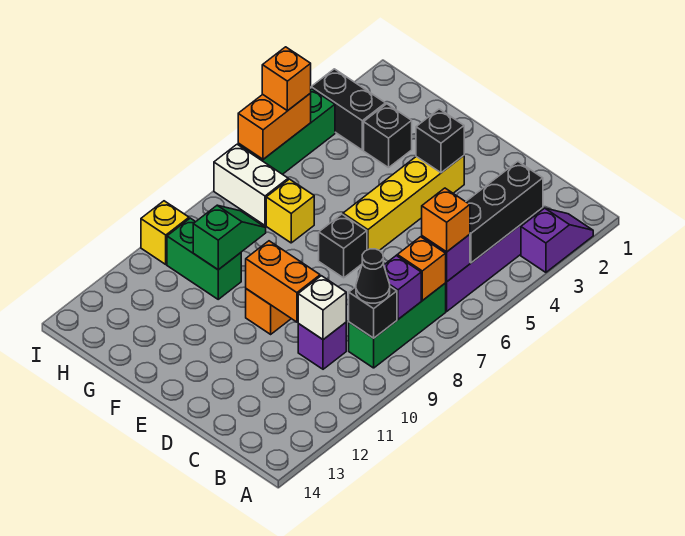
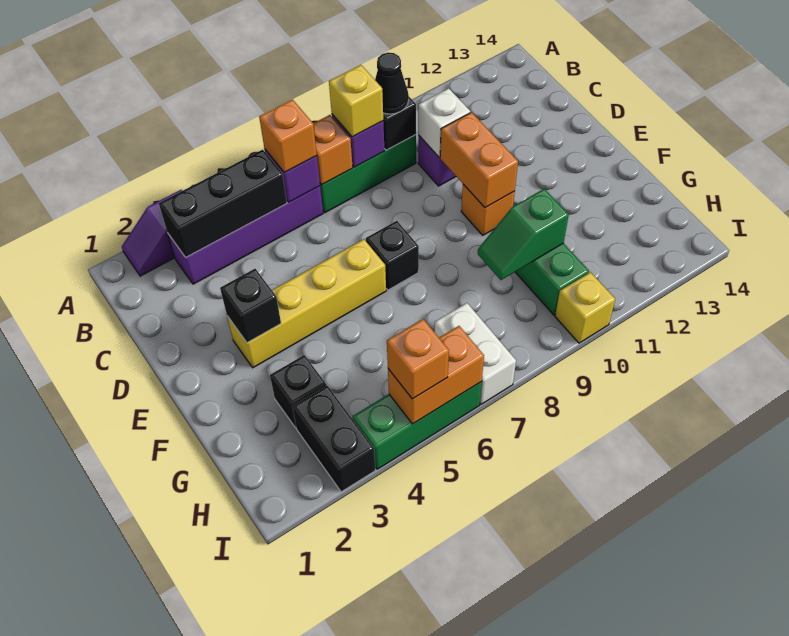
yellow brick G7 level 1 -> yellow brick B8 level 3

